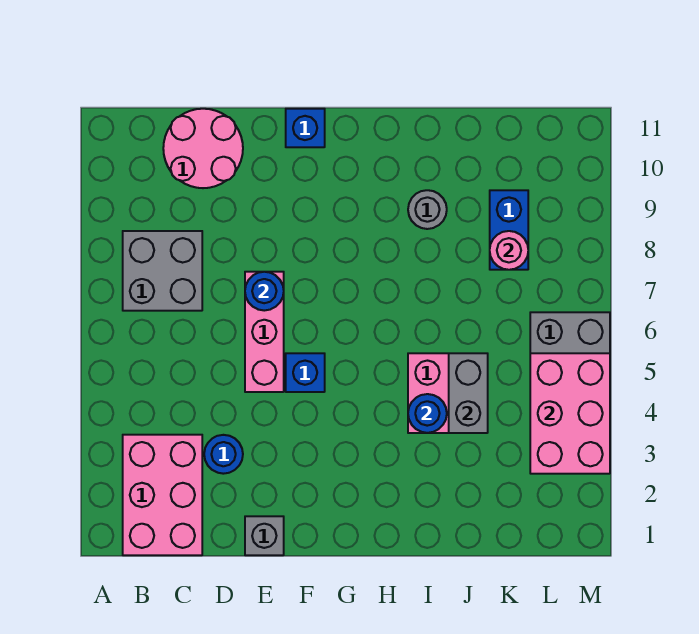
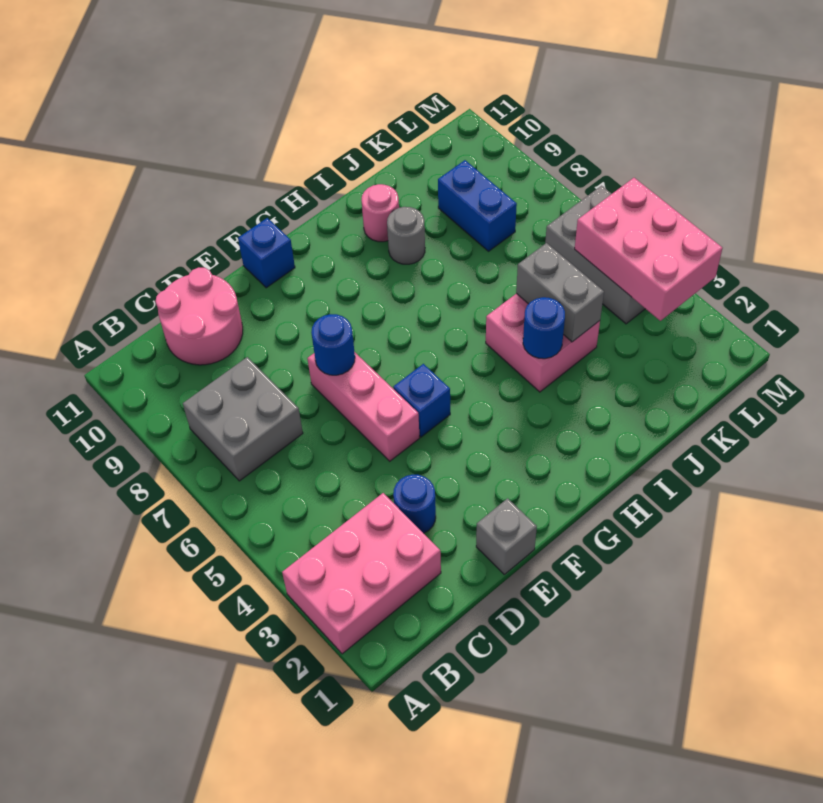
pink brick B1:C3 level 1 -> pink brick A2:C3 level 1
pink round brick K8 level 2 -> pink round brick I10 level 1

